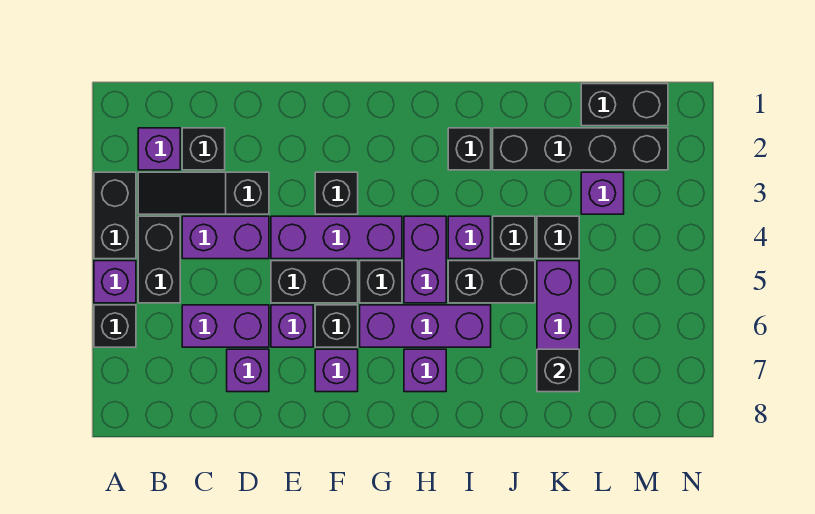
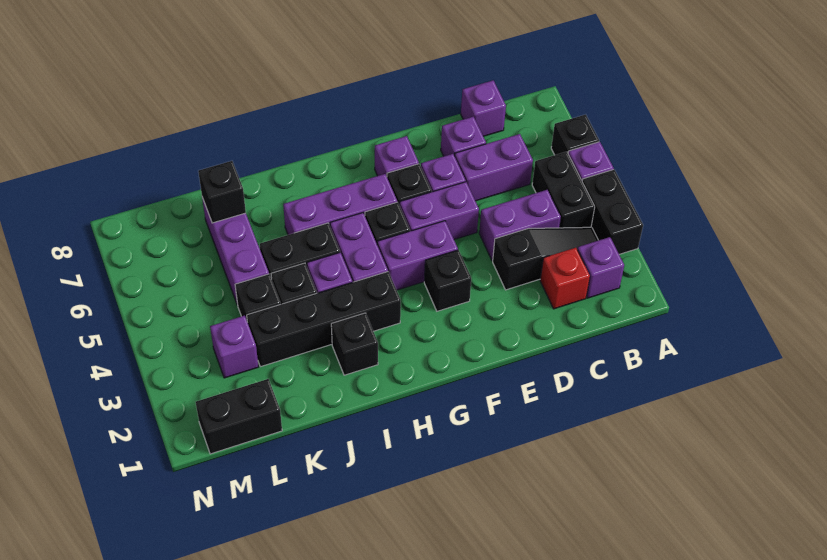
black brick C2 level 1 -> red brick C2 level 1
purple brick E4:G4 level 1 -> purple brick F4:G4 level 1
black brick E5:F5 level 1 -> purple brick E5:F5 level 1
purple brick H7 level 1 -> purple brick C8 level 1
black brick J2:M2 level 1 -> black brick H3:K3 level 1

